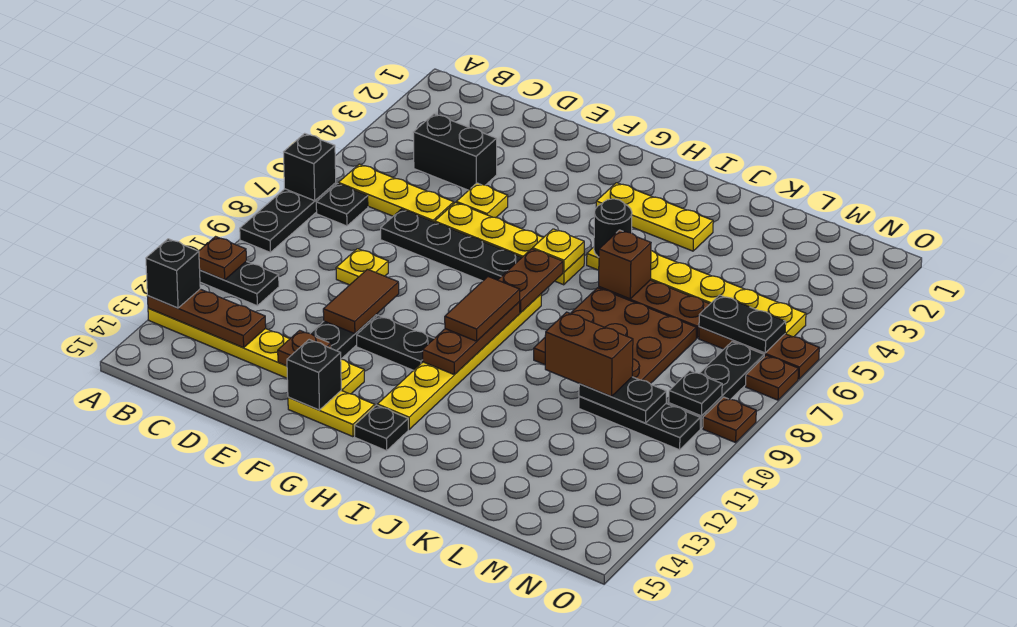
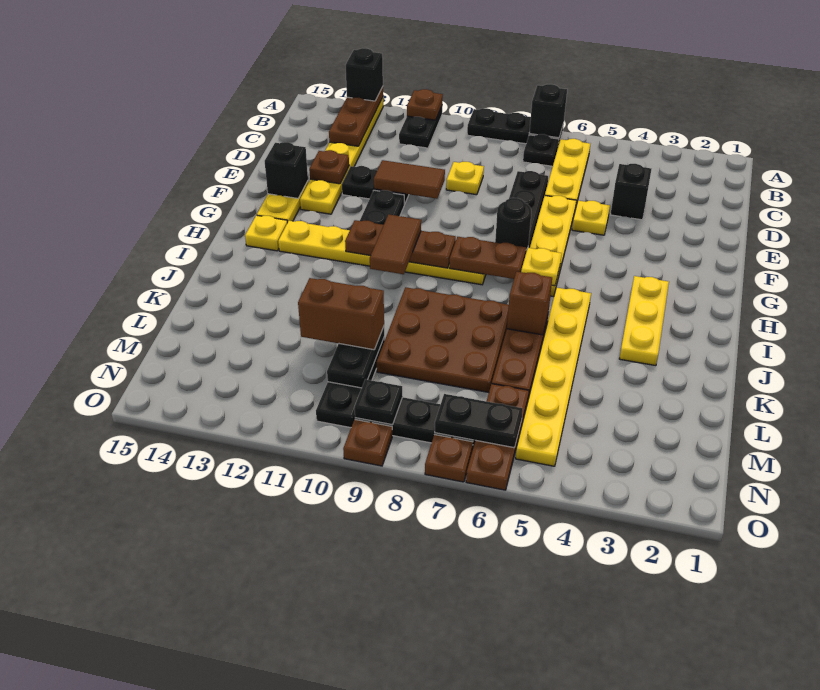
black brick C4:D4 level 1 -> black brick D4 level 1
brown tile H9:H10 level 3 -> brown tile H10:I10 level 3
black plate H14 level 1 -> yellow plate H14 level 1
black round brick I5 level 2 -> black round brick G7 level 2
brown brick K10:L10 level 3 -> brown brick L10:L11 level 3
black plate M6:N6 level 2 -> black plate N6:N7 level 2

